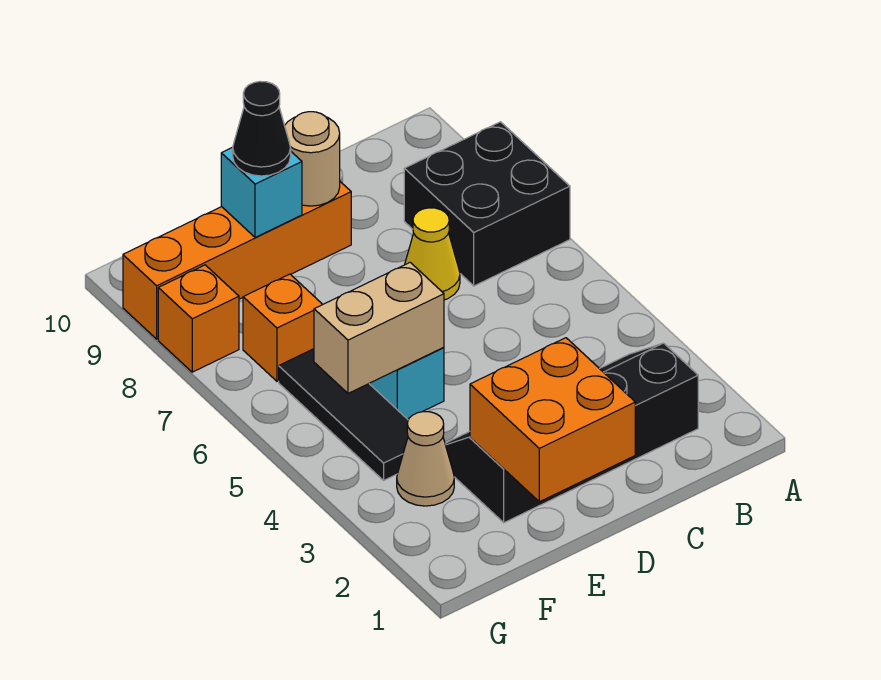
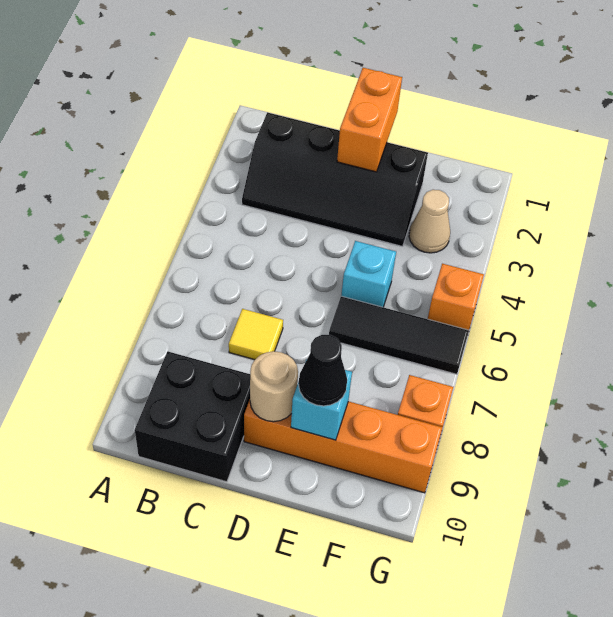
black brick A7:B8 level 1 -> black brick B9:C10 level 1
yellow cone C7 level 1 -> yellow tile C7 level 1
orange brick D1:E2 level 2 -> orange brick D1:D2 level 2
tan brick E5:F5 level 2 -> none
black tile F4:F6 level 1 -> black tile E6:G6 level 1
orange brick F7 level 1 -> orange brick G5 level 1

